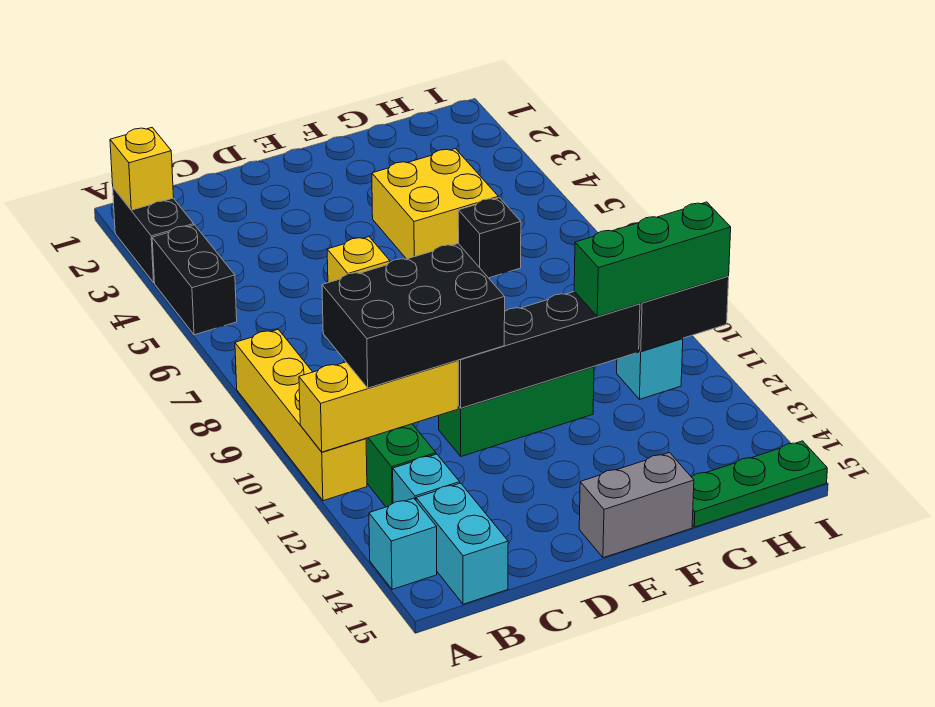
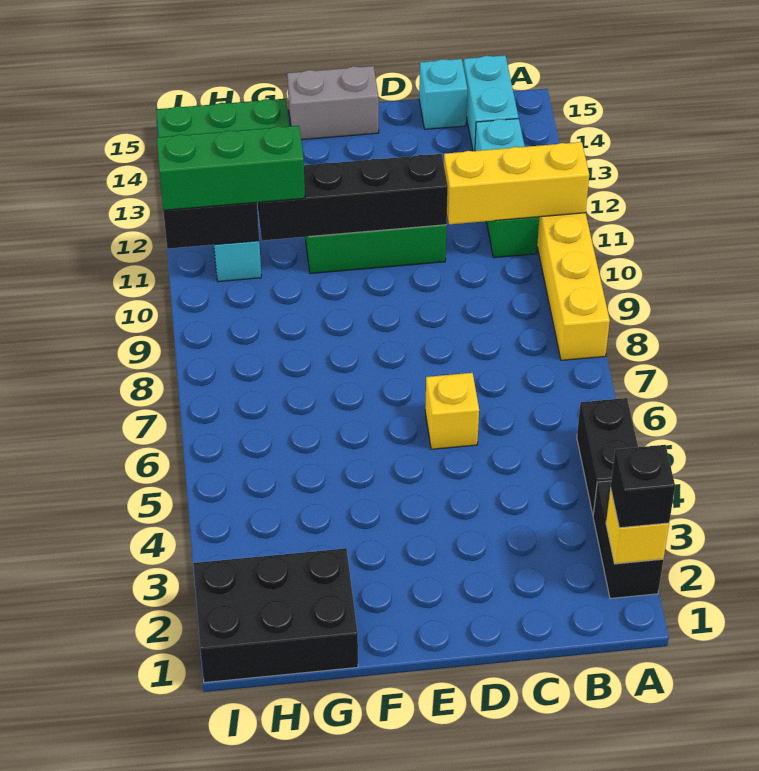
cyan brick A14 level 1 -> cyan brick C15 level 1
black brick B10:D11 level 3 -> black brick G1:I2 level 1
yellow brick F4:G5 level 1 -> none
black brick G6 level 1 -> black brick A2 level 3

